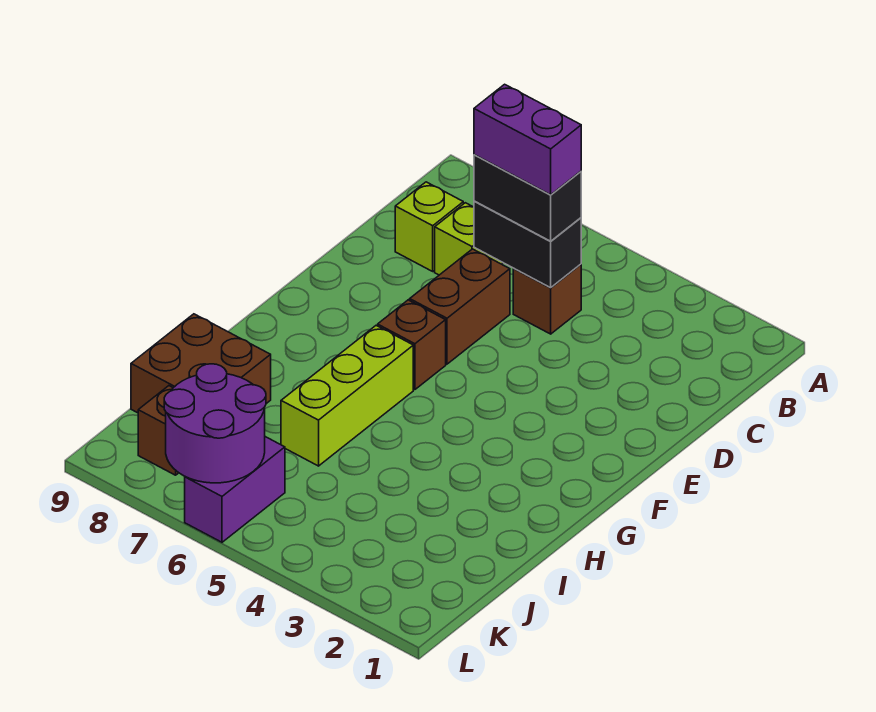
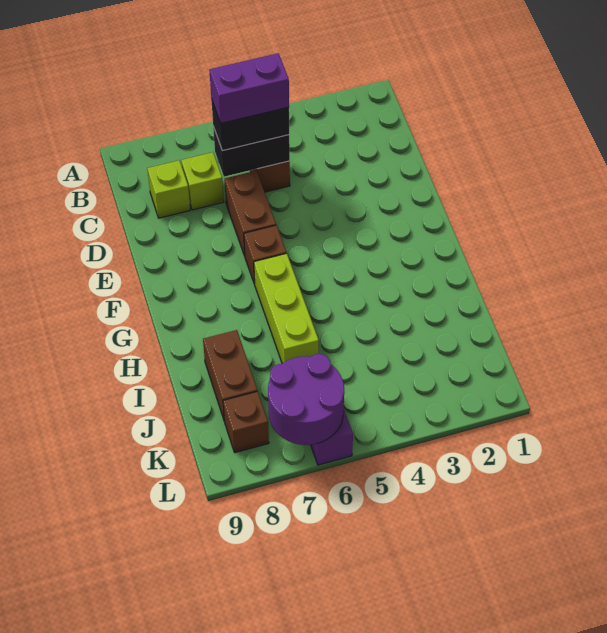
brown brick I8:J9 level 1 -> brown brick I8:J8 level 1

